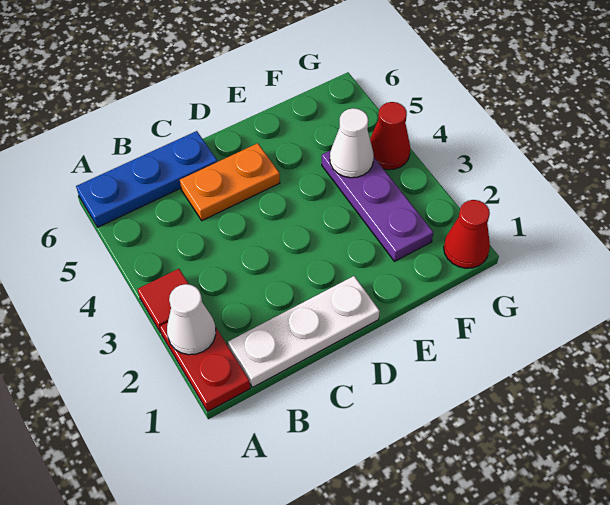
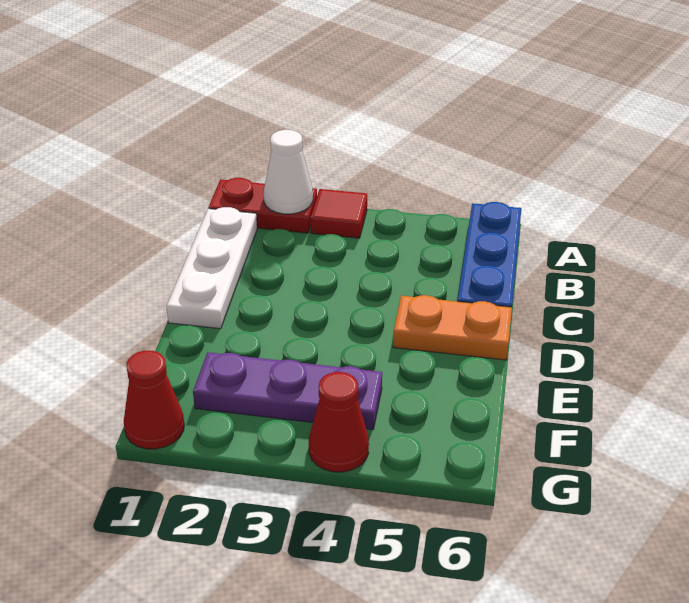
orange plate C5:D5 level 1 -> orange plate D5:D6 level 1
white cone F4 level 2 -> none

